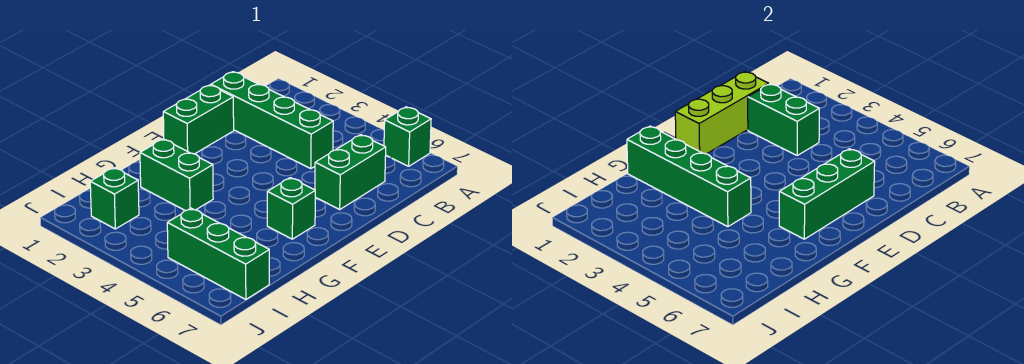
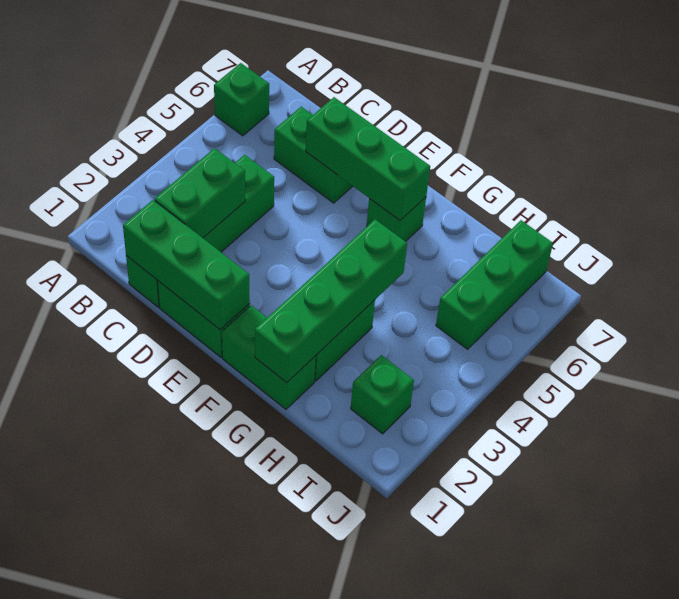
lime brick C1:E1 level 2 -> green brick C1:E1 level 2
none -> green brick F1:G1 level 1

